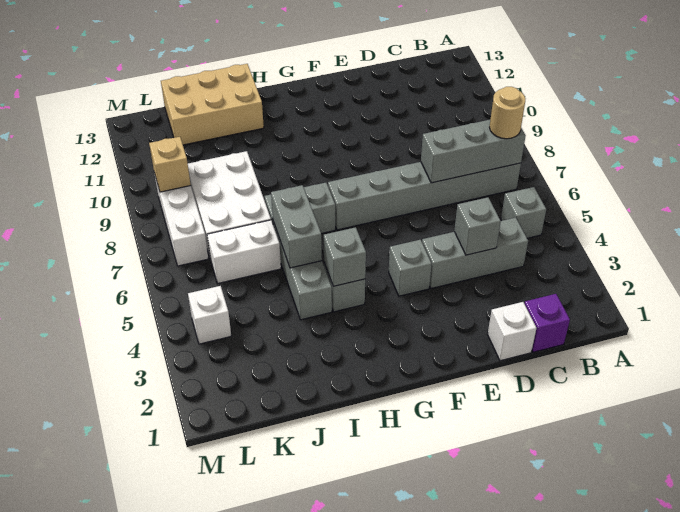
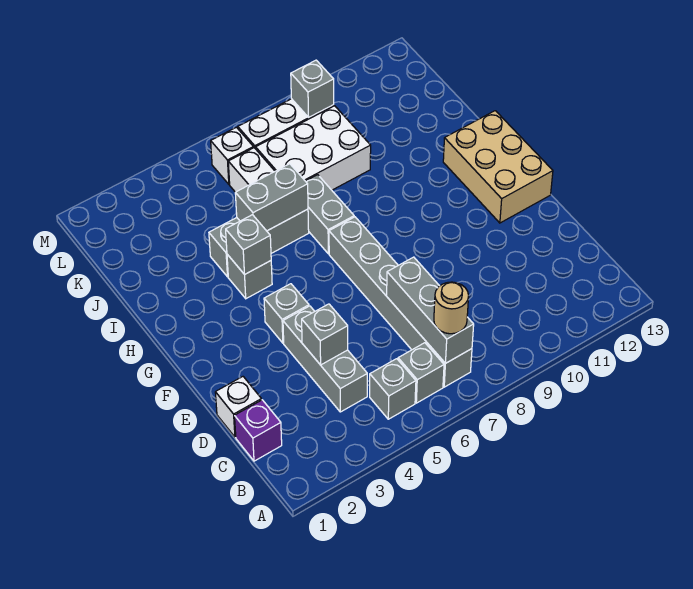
none -> grey brick B6 level 1
tan brick I12:K13 level 1 -> tan brick F12:H13 level 1
white brick L4 level 1 -> white brick L6 level 1
tan brick L9 level 2 -> grey brick L9 level 2

